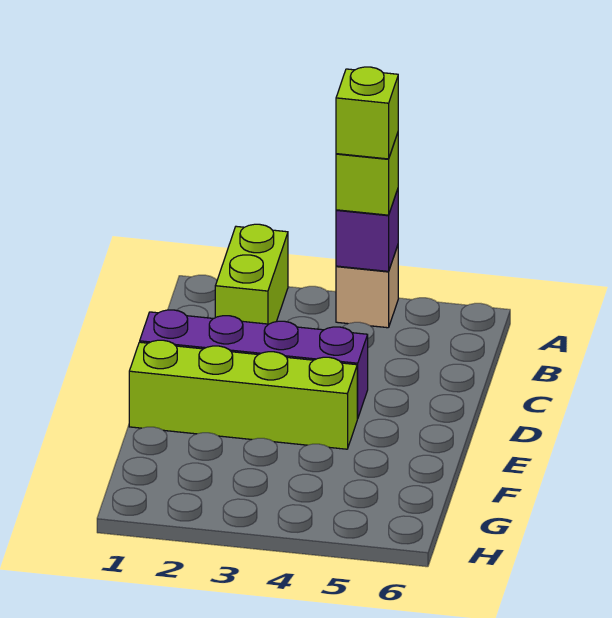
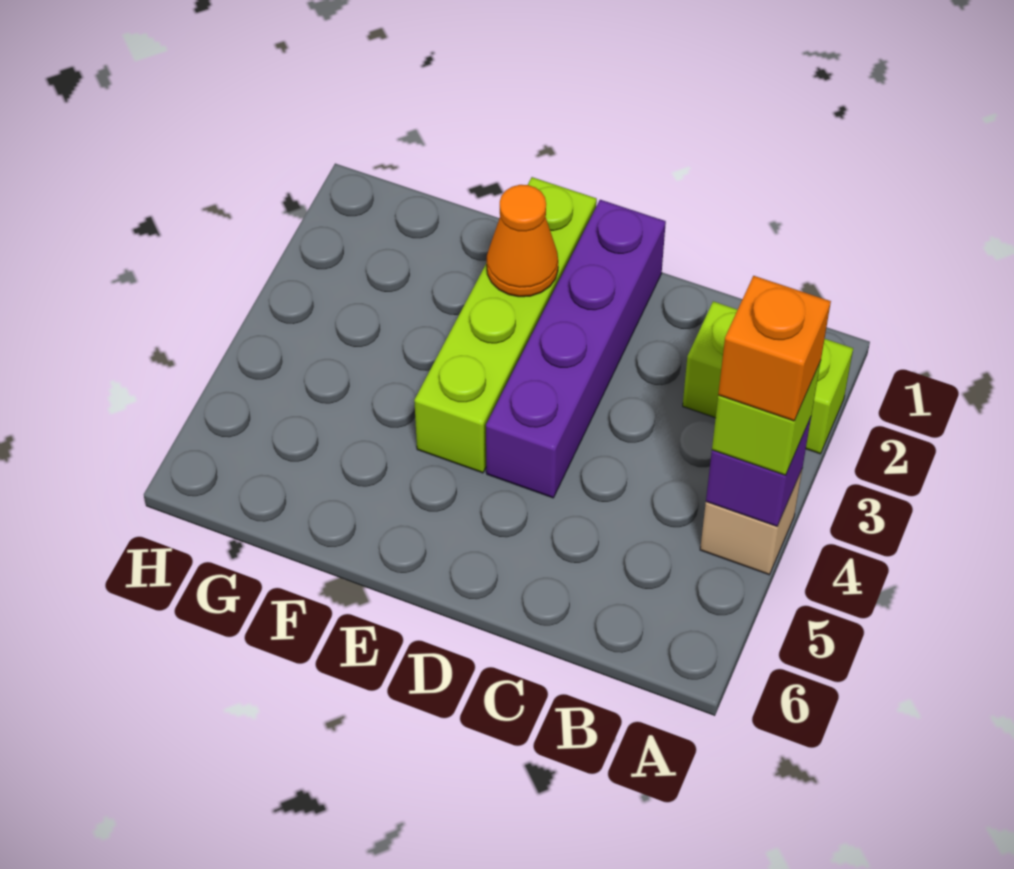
lime brick A4 level 4 -> orange brick A4 level 4
none -> orange cone E2 level 2

